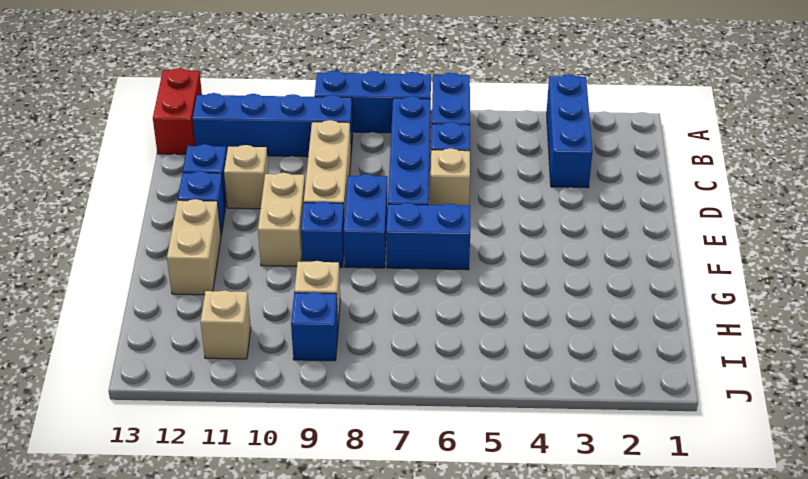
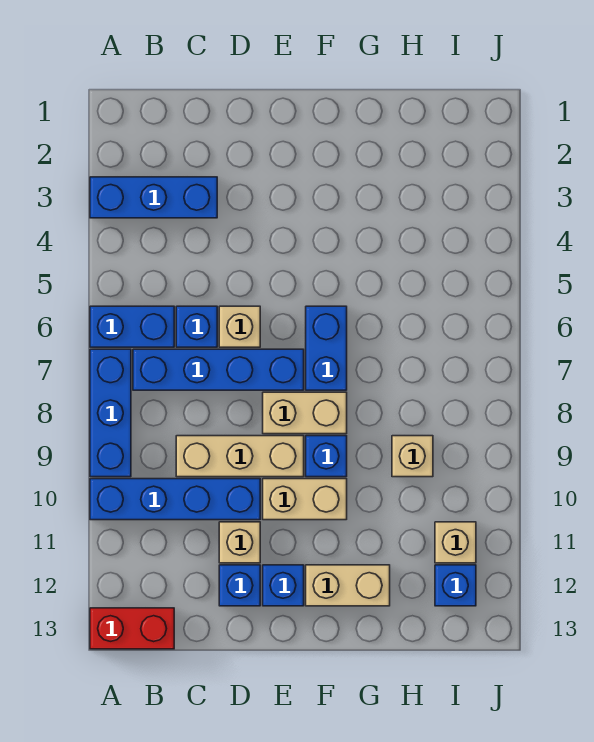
blue brick B9:B12 level 1 -> blue brick A10:D10 level 1
blue brick E8:F8 level 1 -> tan brick E8:F8 level 1
blue brick I9 level 1 -> blue brick I12 level 1

